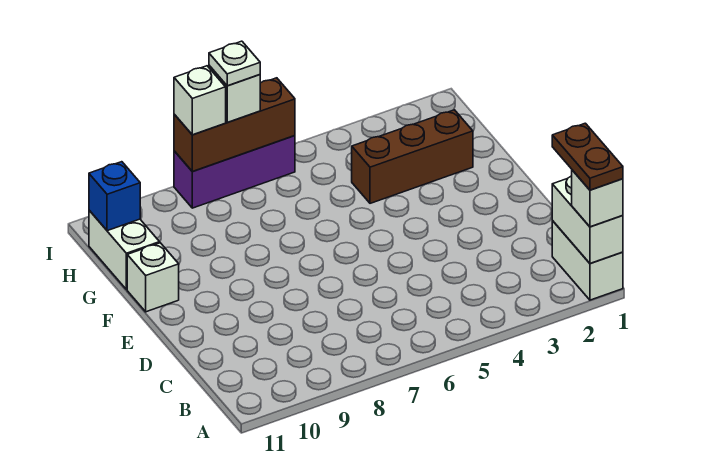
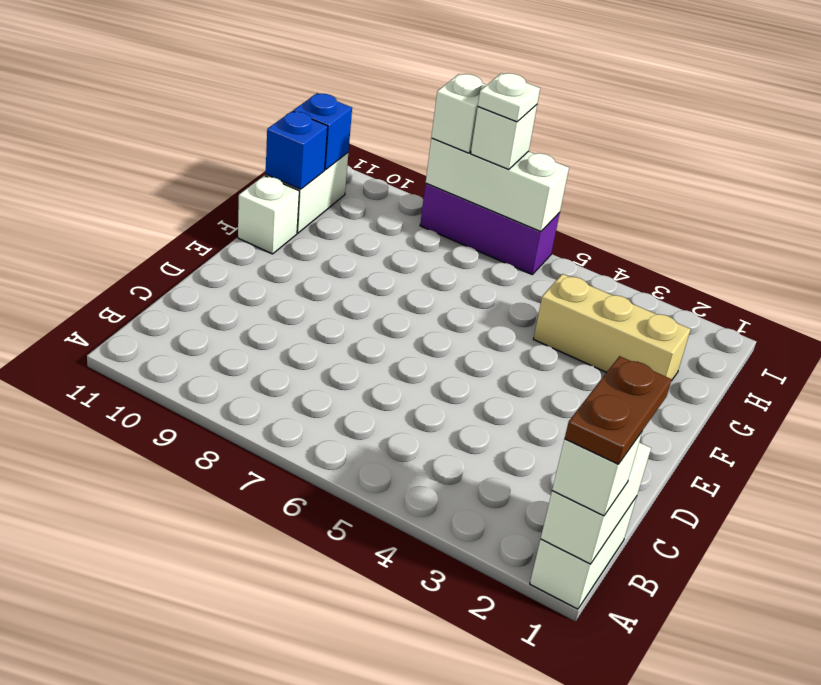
brown brick G2:G4 level 1 -> tan brick G2:G4 level 1
none -> blue brick G11 level 2
brown brick I6:I8 level 2 -> white brick I6:I8 level 2

